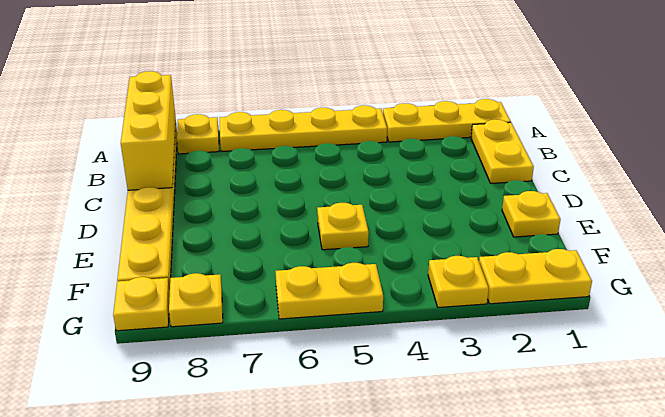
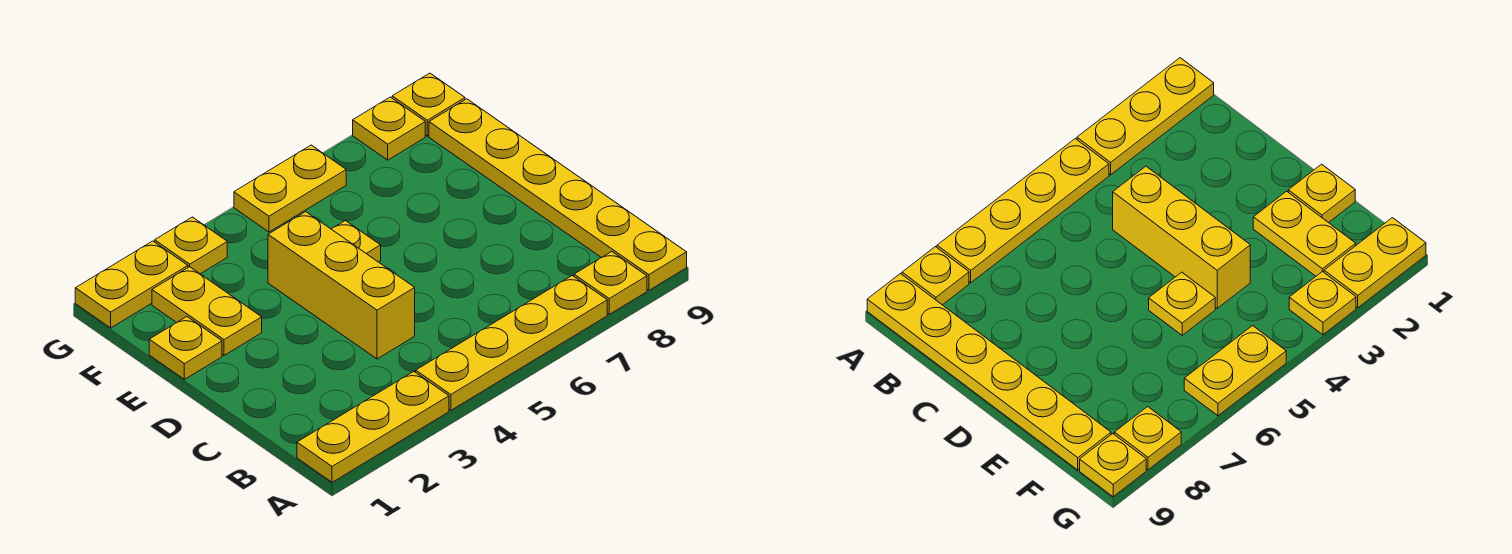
yellow brick A9:C9 level 2 -> yellow brick C4:E4 level 1
yellow plate B1:C1 level 1 -> yellow plate E2:F2 level 1

